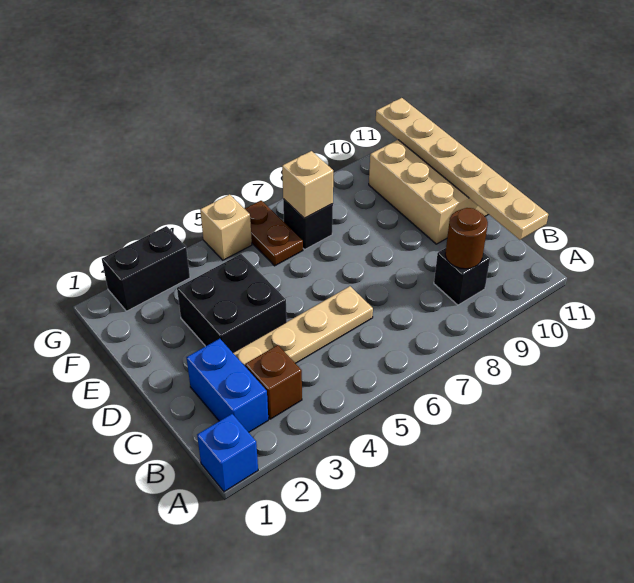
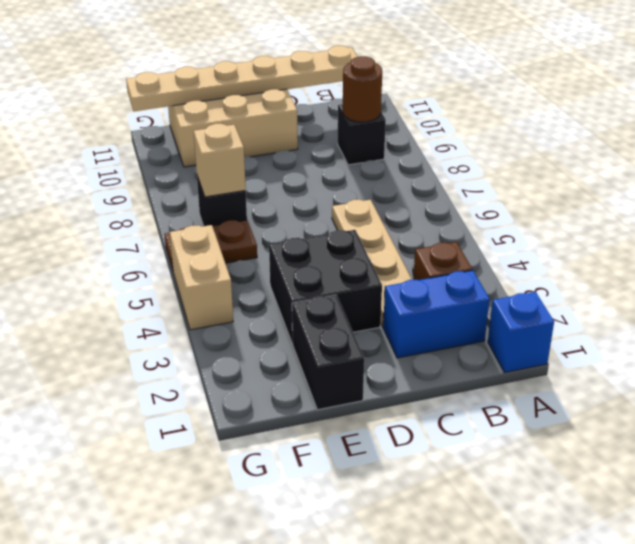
black brick G2:G3 level 1 -> black brick E1:E2 level 1
tan brick G5 level 1 -> tan brick G4:G5 level 1

